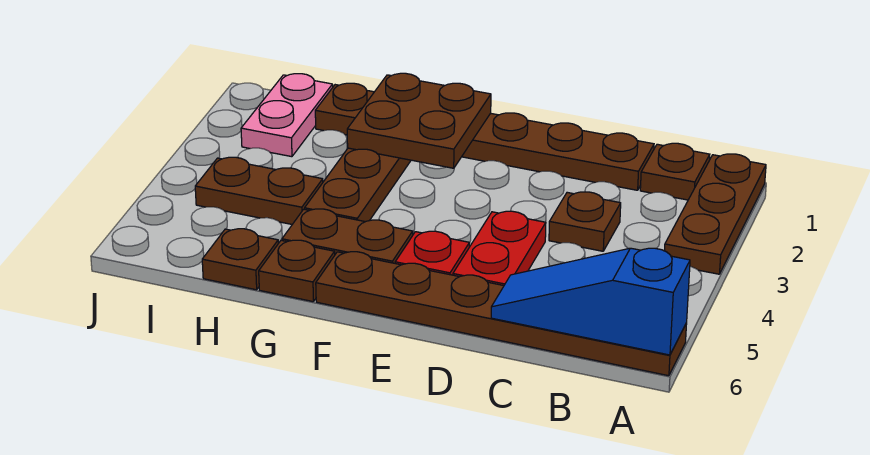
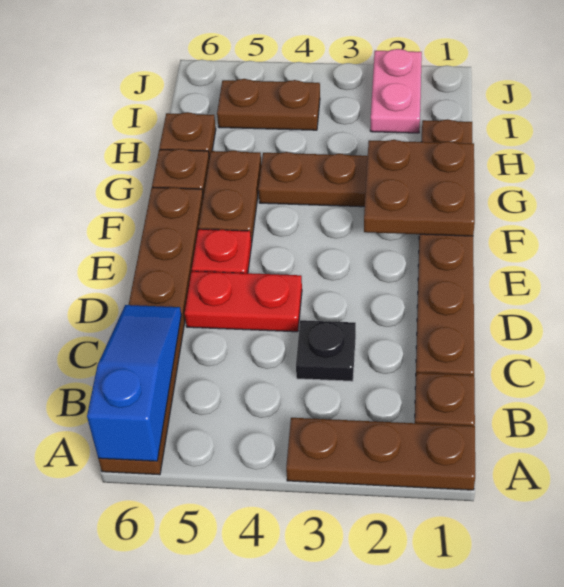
brown plate C3 level 1 -> black plate C3 level 1
brown plate H4:I4 level 1 -> brown plate I4:I5 level 1
pink plate I1:I2 level 1 -> pink plate I2:J2 level 1

